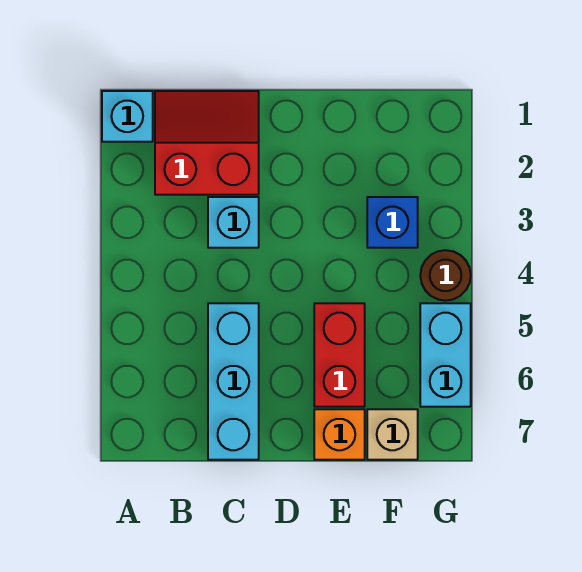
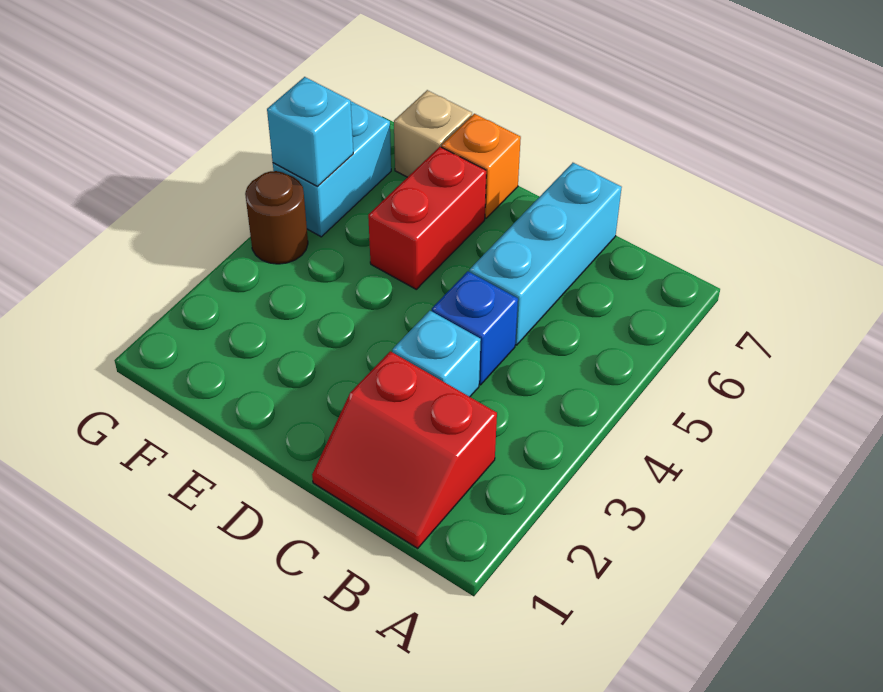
cyan brick A1 level 1 -> cyan brick G5 level 2
blue brick F3 level 1 -> blue brick C4 level 1

